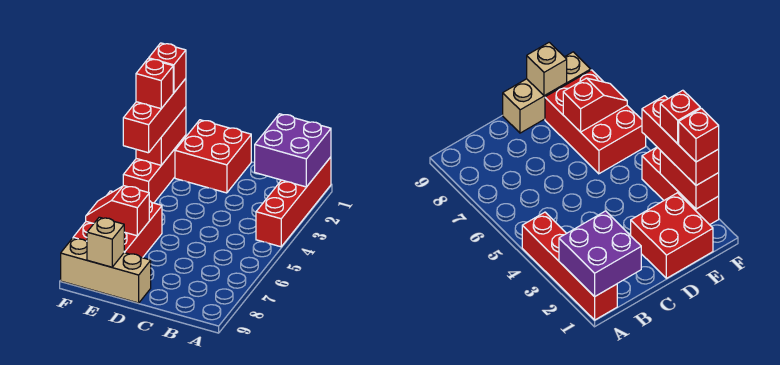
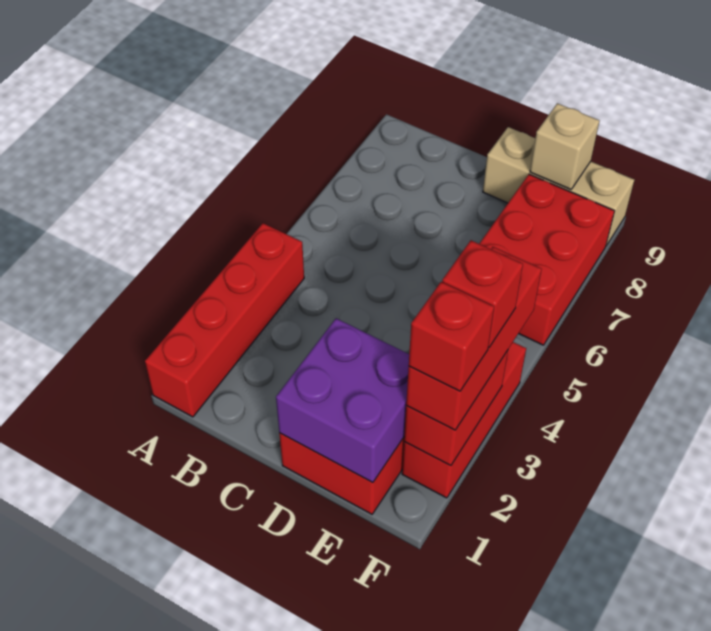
purple brick A1:B2 level 2 -> purple brick D1:E2 level 2
red slope E7:F7 level 2 top E -> none

